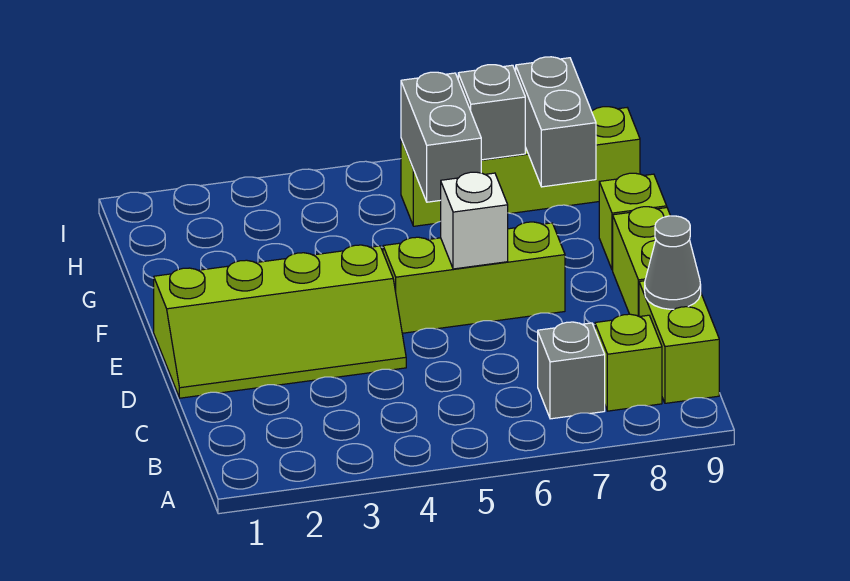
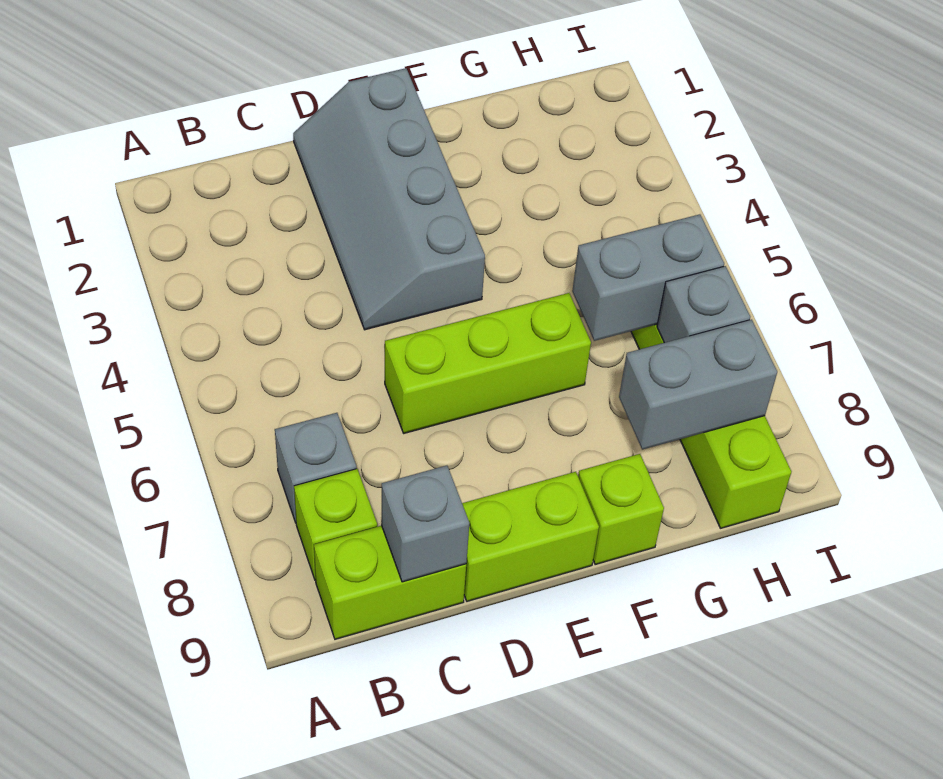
grey cone C9 level 2 -> grey brick C9 level 2
lime slope D1:E4 level 1 top E -> grey slope D1:E4 level 1 top E
lime brick E5:E7 level 1 -> lime brick D6:F6 level 1
white brick E6 level 2 -> none

